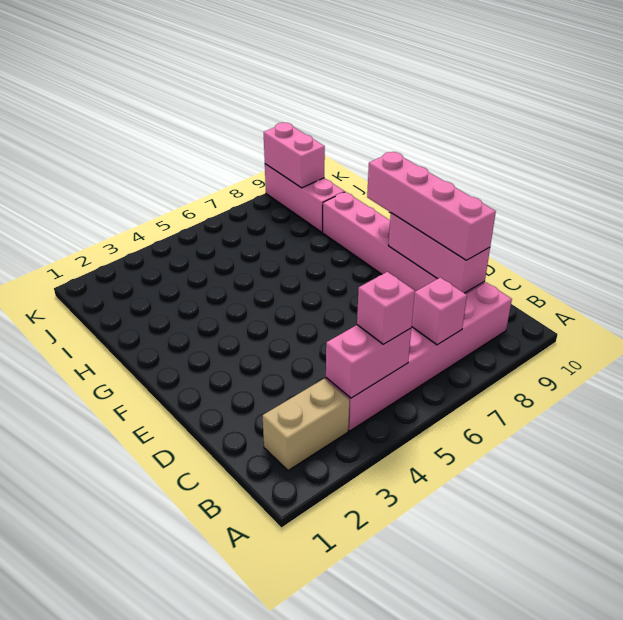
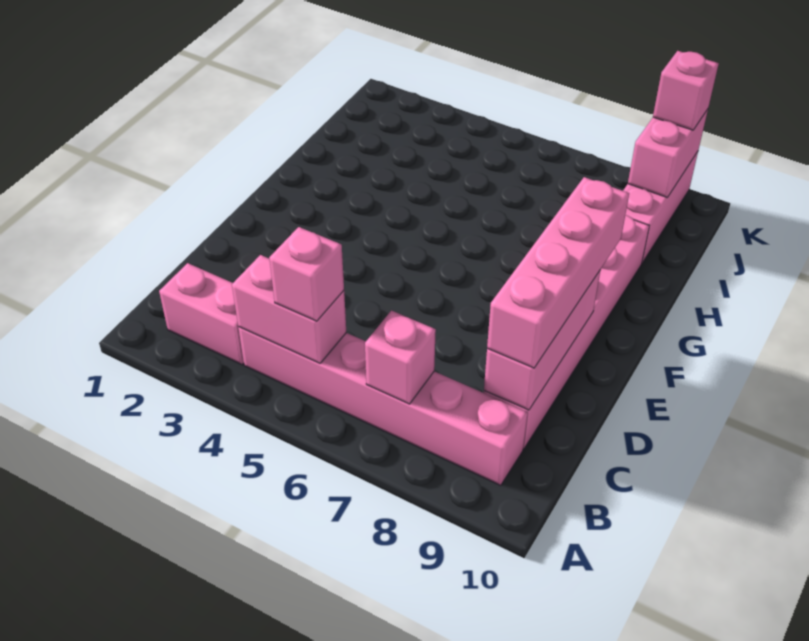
tan brick B2:B3 level 1 -> pink brick B2:B3 level 1
none -> pink brick K9 level 3

